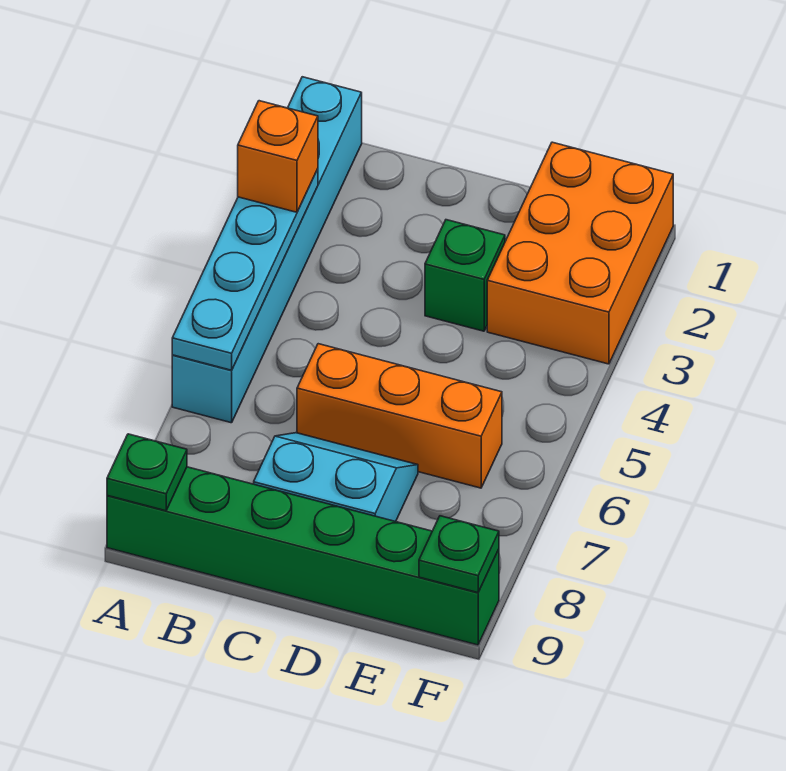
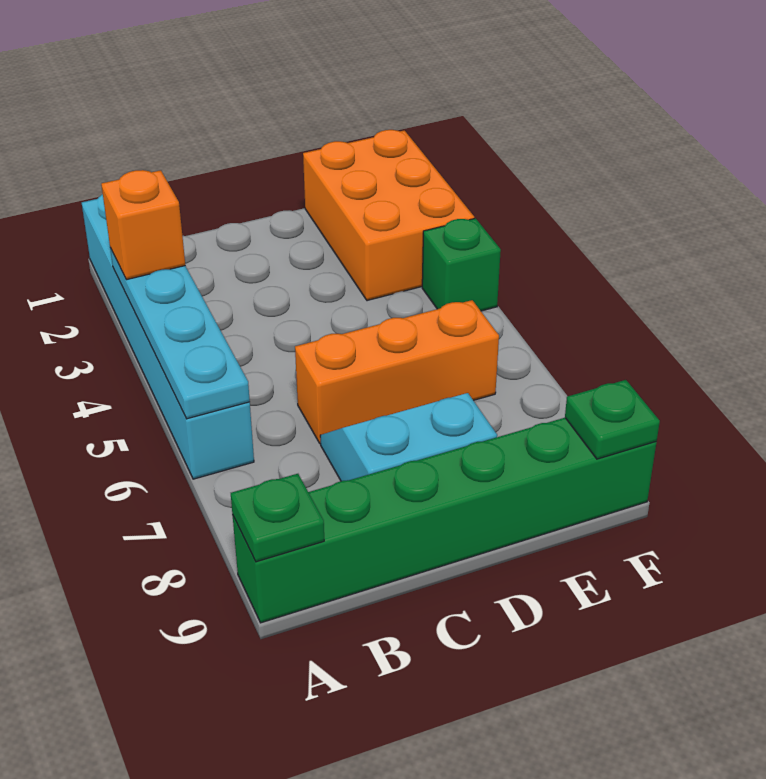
green brick D3 level 1 -> green brick F4 level 1

